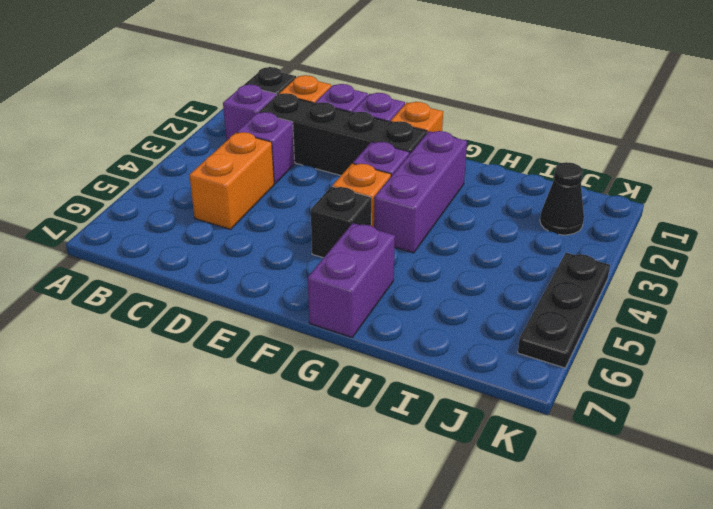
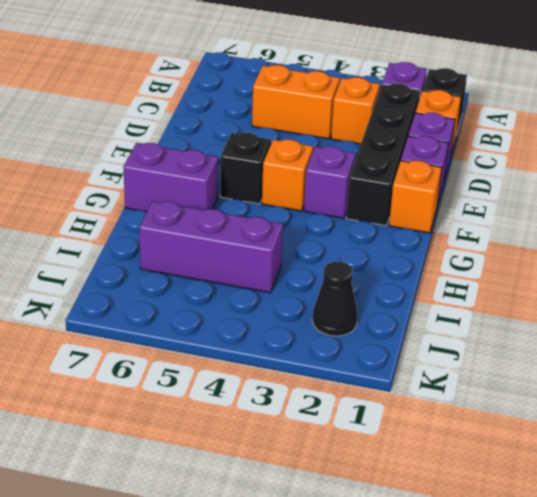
purple brick C3 level 1 -> orange brick C3 level 1
purple brick G2:G4 level 1 -> purple brick I4:I6 level 1
black plate K4:K6 level 1 -> none

